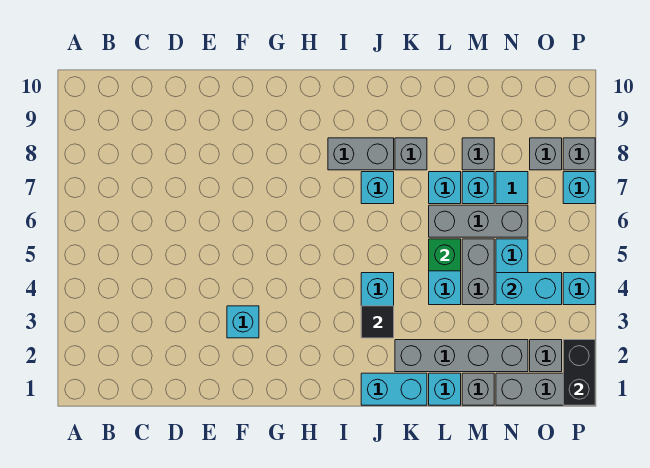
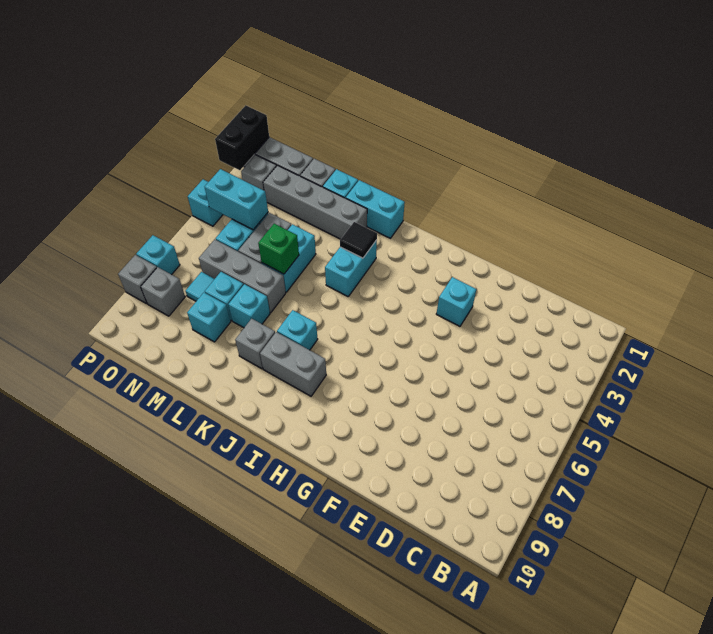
grey brick M8 level 1 -> cyan brick M8 level 1

